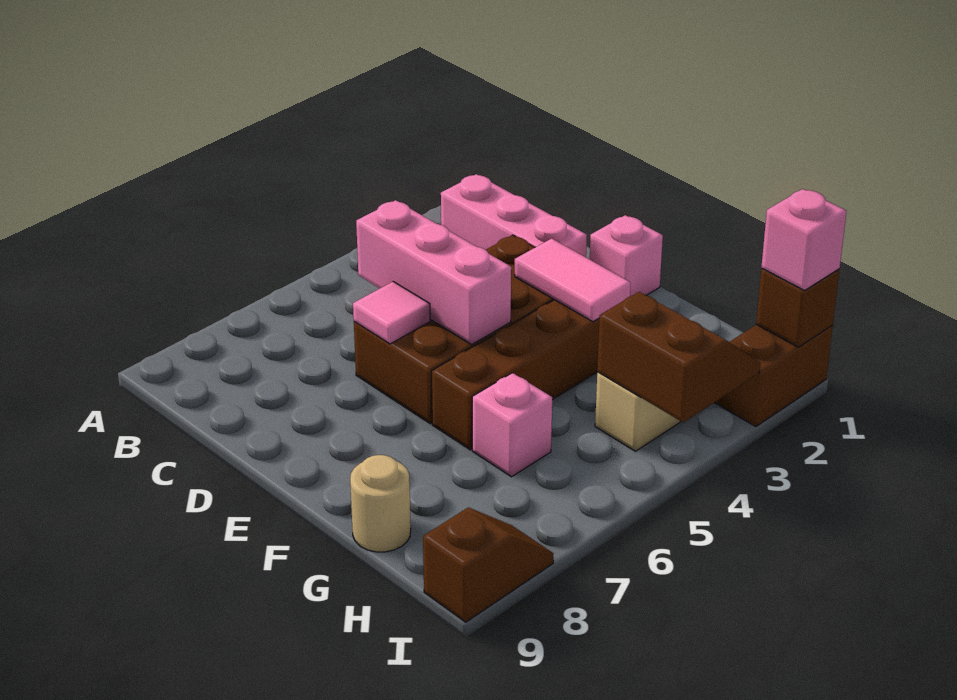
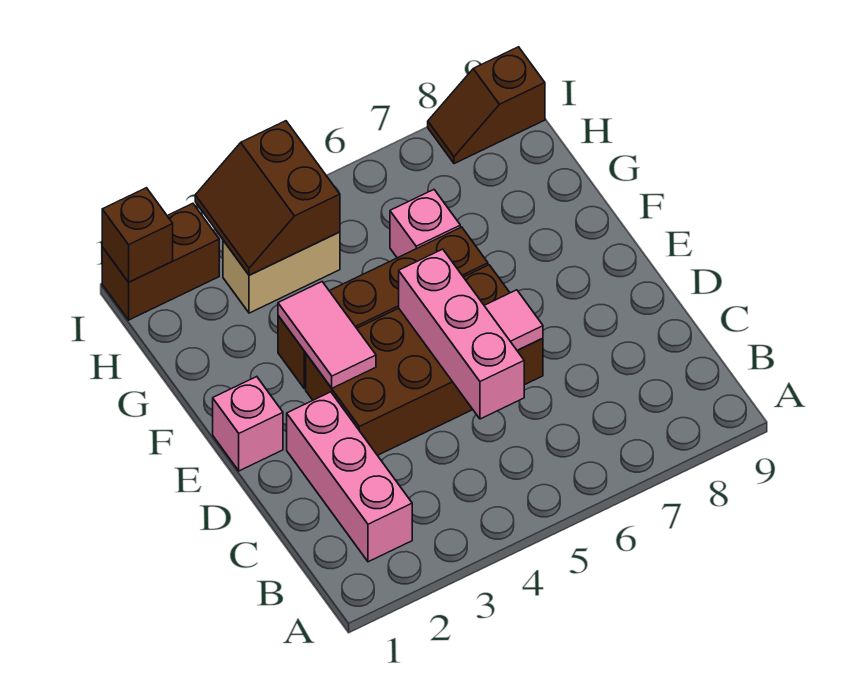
tan round brick G9 level 1 -> none
pink brick I1 level 3 -> none

